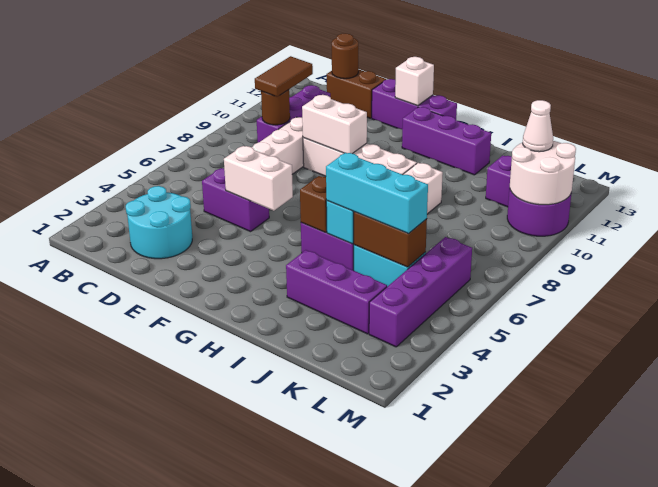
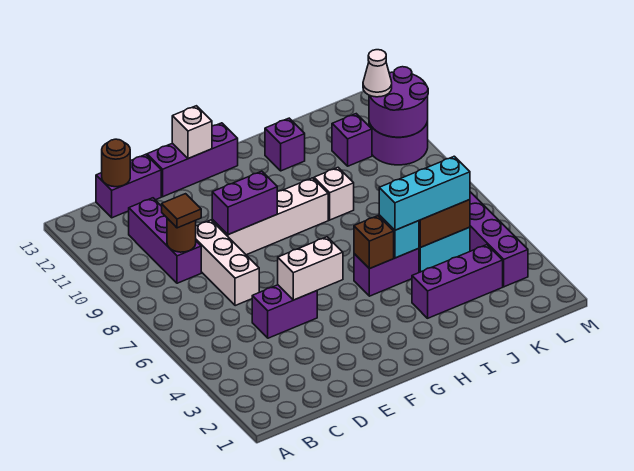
cyan round brick C2:D3 level 1 -> none
brown tile C9:C10 level 3 -> brown tile C9 level 3
brown brick C13:D13 level 1 -> purple brick C13:D13 level 1
white brick E9:F9 level 2 -> purple brick E9:F9 level 2
purple brick G12:I12 level 1 -> purple brick I12 level 1
white round brick L10:M11 level 2 -> purple round brick L10:M11 level 2

